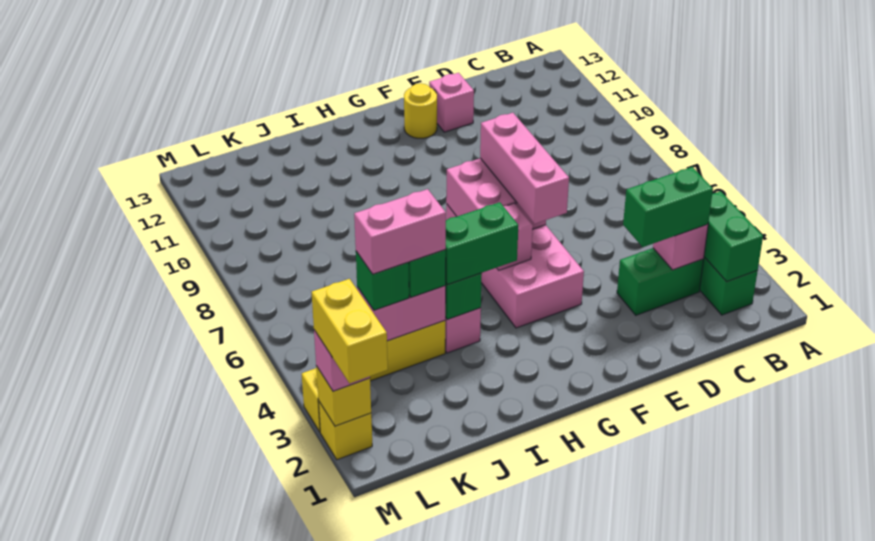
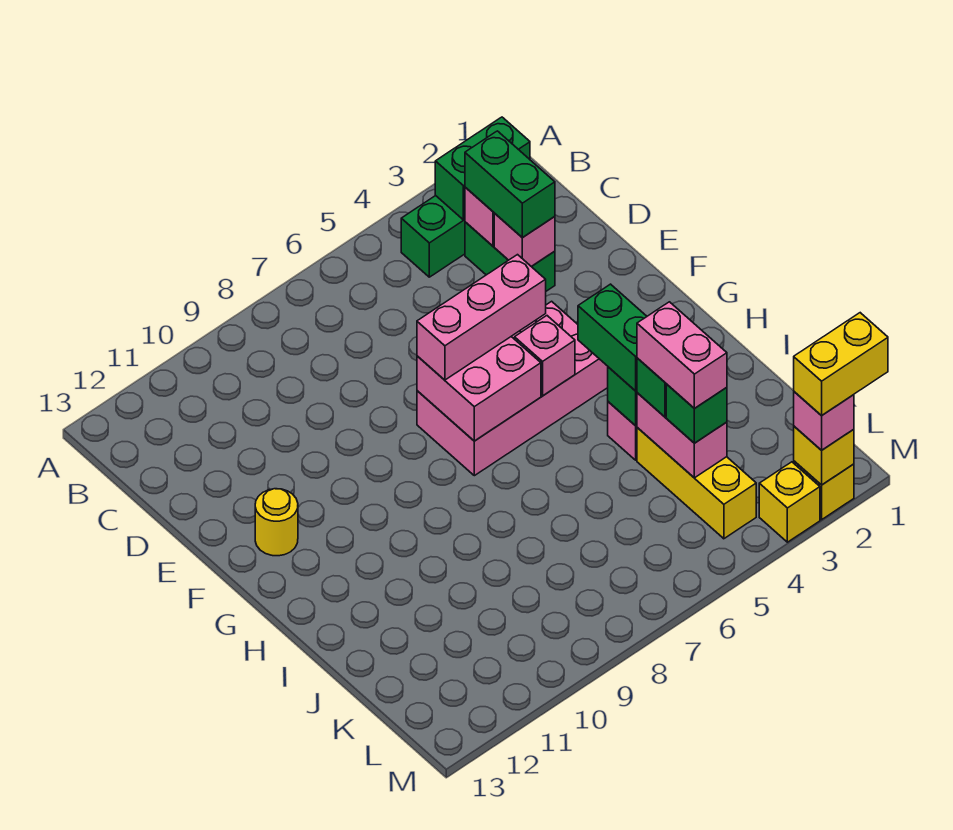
pink brick E12 level 1 -> pink brick D3 level 2

